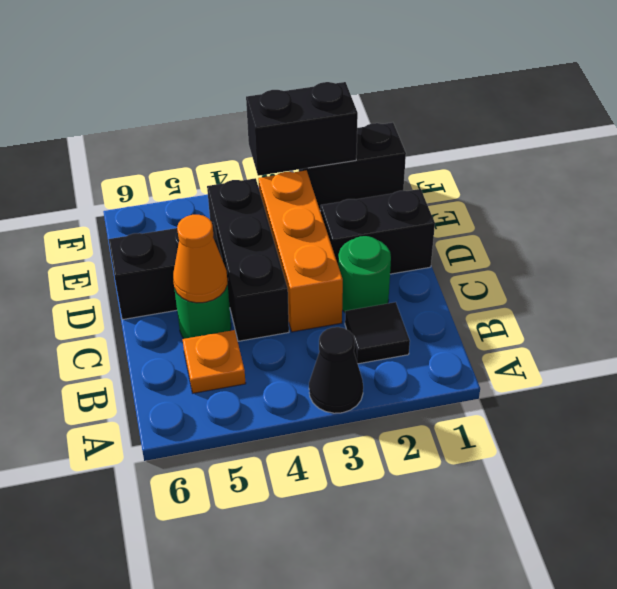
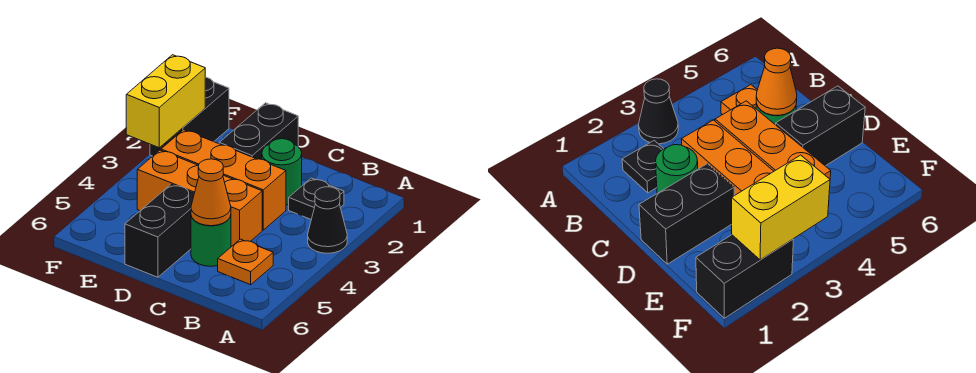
black tile B2 level 1 -> black plate B2 level 1
black brick C4:E4 level 1 -> orange brick C4:E4 level 1
black brick F2:F3 level 2 -> yellow brick F2:F3 level 2

